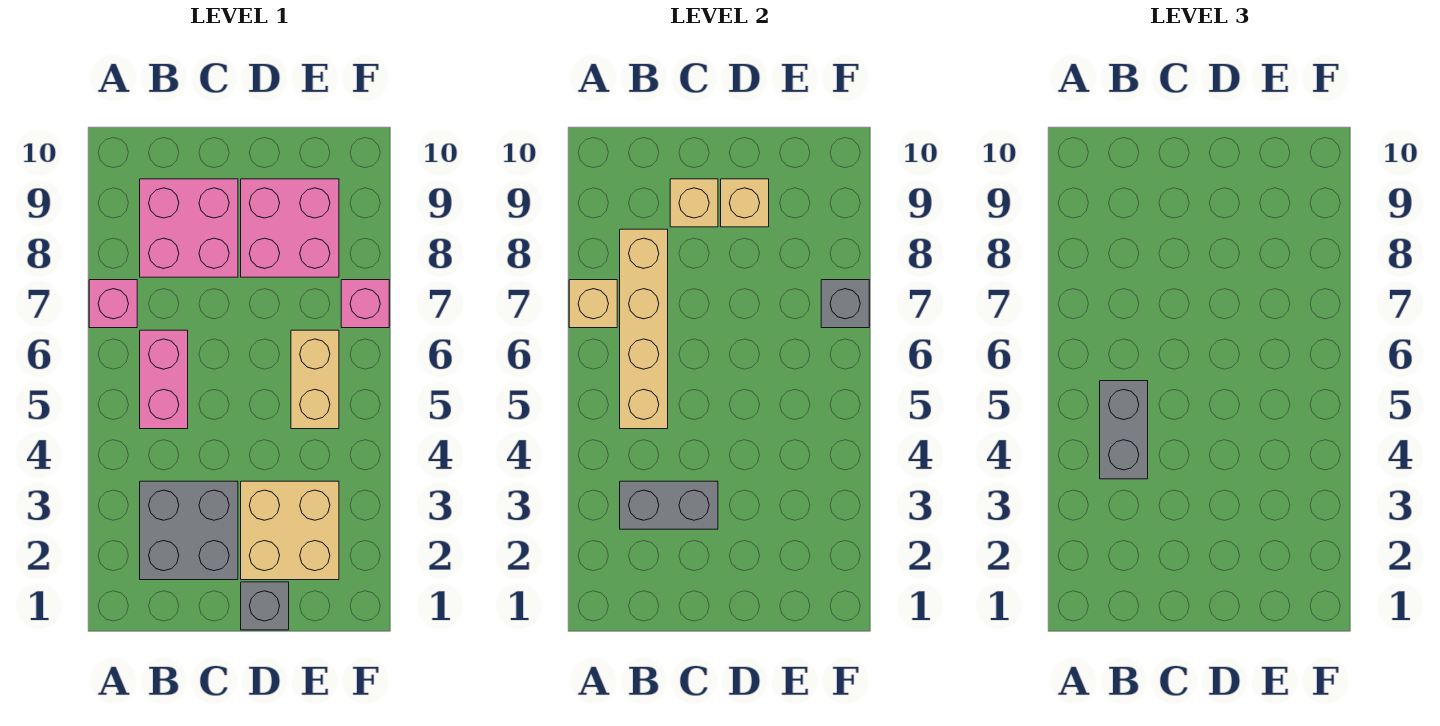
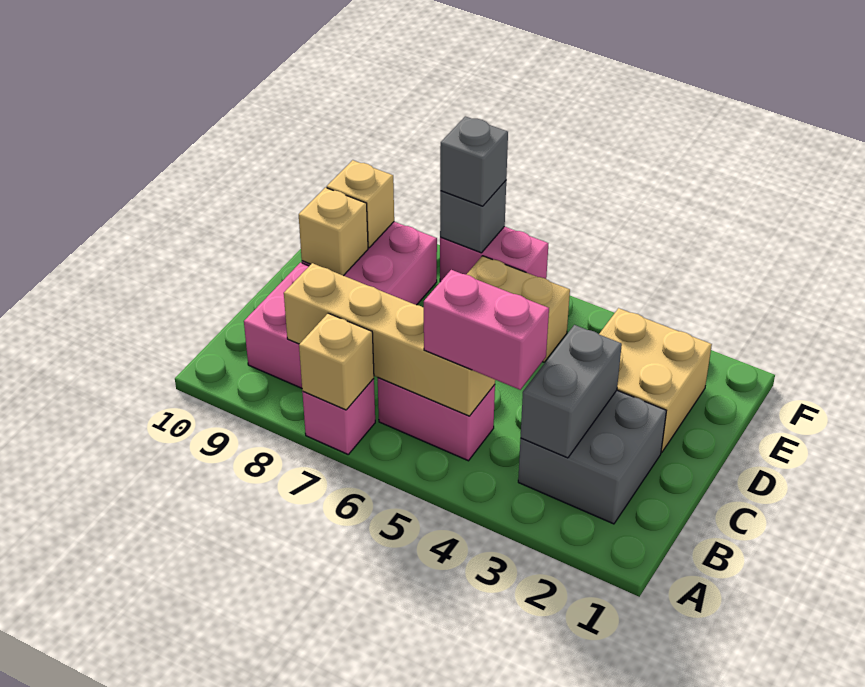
grey brick B4:B5 level 3 -> pink brick B4:B5 level 3
tan brick C9 level 2 -> tan brick E9 level 2
grey brick D1 level 1 -> grey brick F7 level 3
pink brick F7 level 1 -> pink brick F6:F7 level 1

